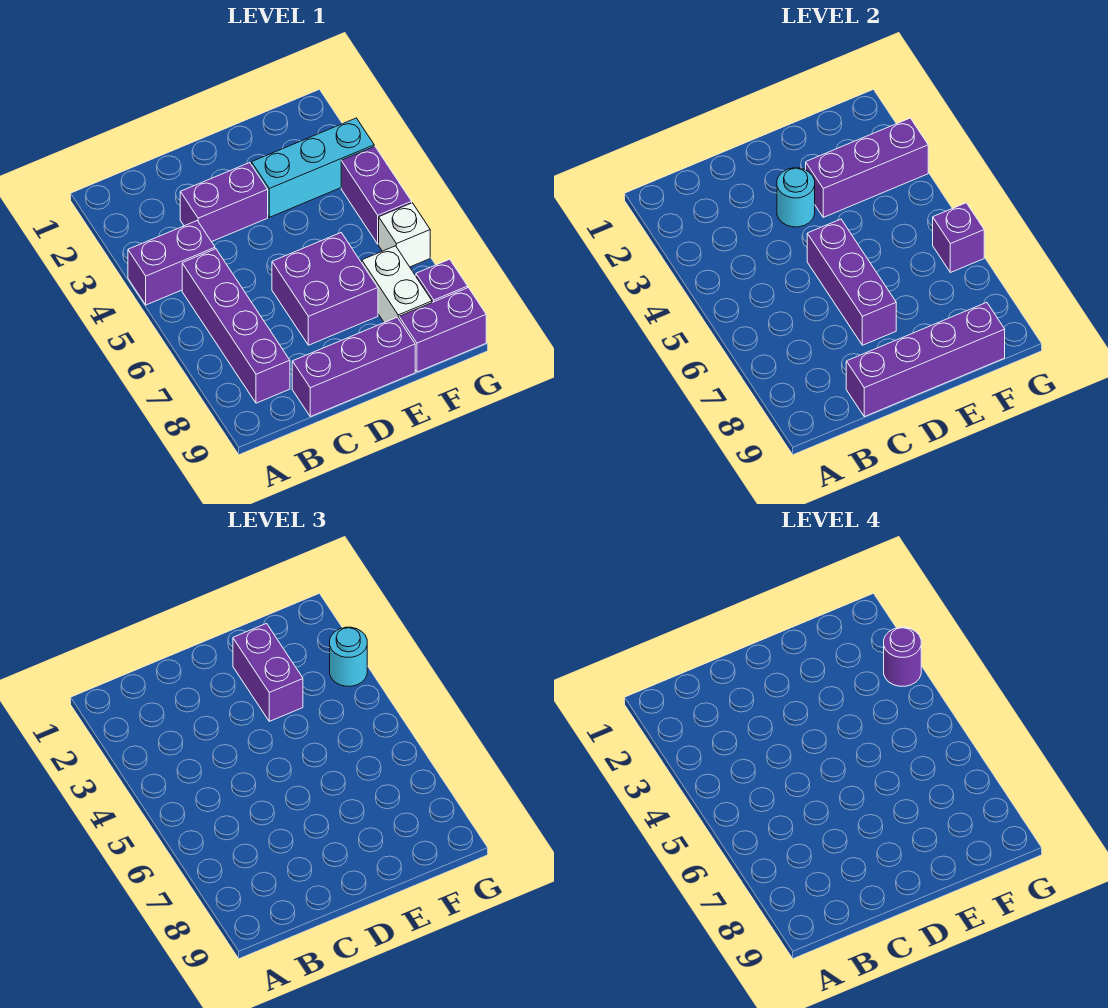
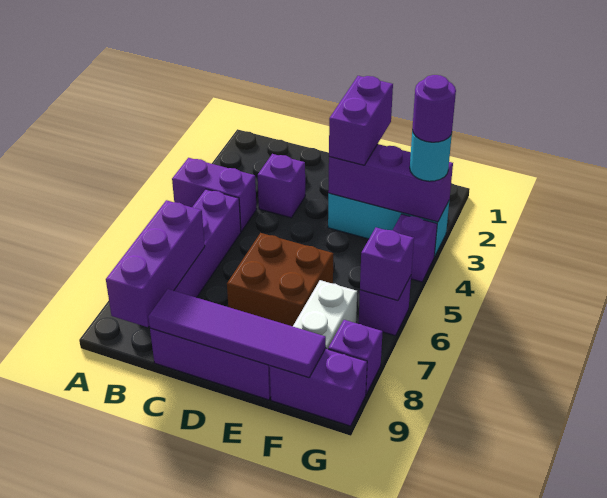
purple brick C3:D3 level 1 -> purple brick C3 level 1
purple brick C9:F9 level 2 -> purple tile C9:F9 level 2
cyan round brick D3 level 2 -> none
purple brick D5:D7 level 2 -> purple brick B7:B9 level 2
purple brick D6:E7 level 1 -> brown brick D6:E7 level 1
purple brick G4:G5 level 1 -> purple brick G4 level 1
white brick G6 level 1 -> purple brick G6 level 1

